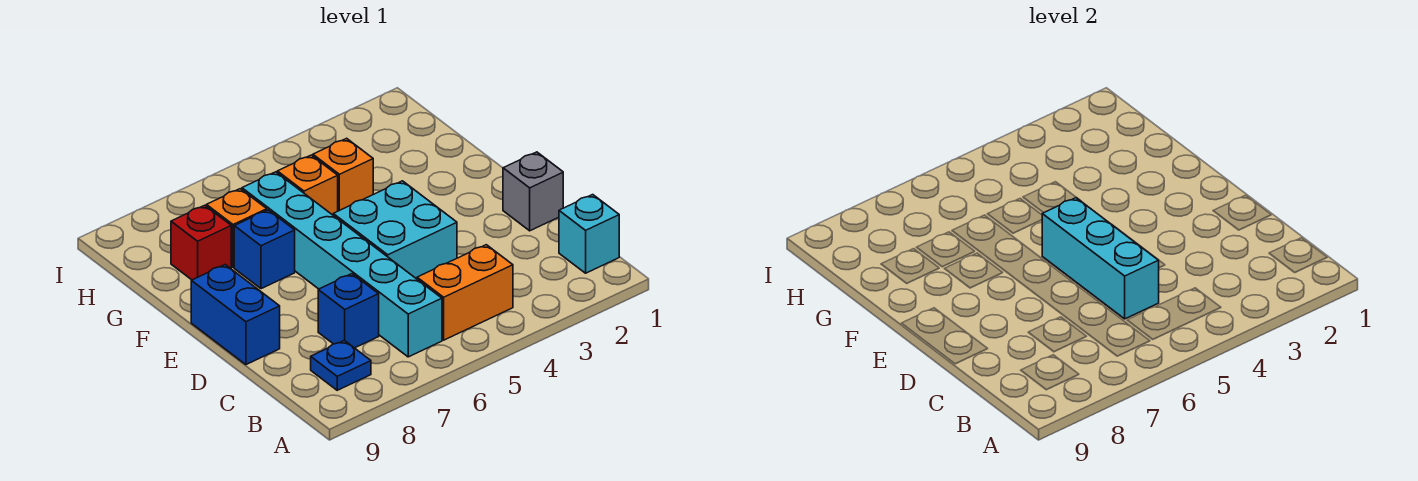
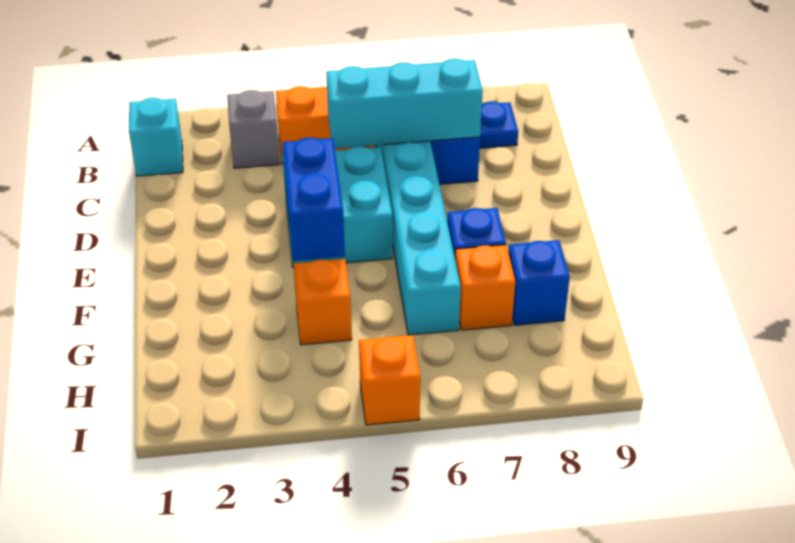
cyan brick C5:E5 level 2 -> cyan brick C5:C7 level 2
grey brick D1 level 1 -> grey brick B3 level 1
blue brick D9:E9 level 1 -> blue brick E4:F4 level 2
orange brick G5 level 1 -> orange brick I5 level 1
red brick G8 level 1 -> blue brick G8 level 1

